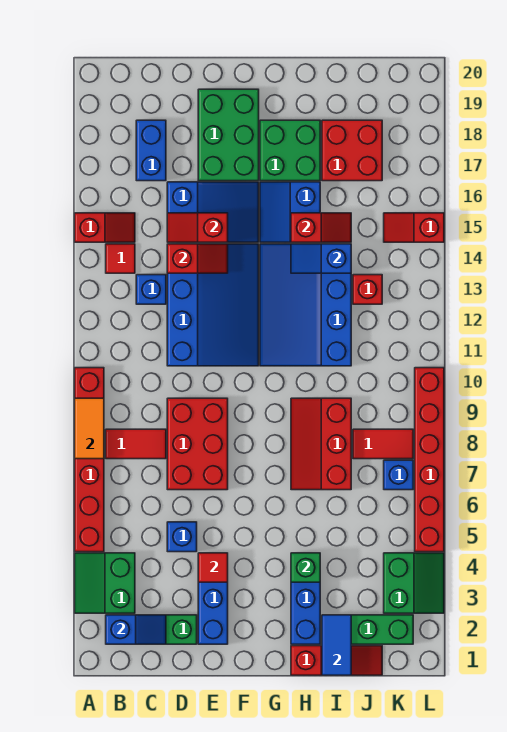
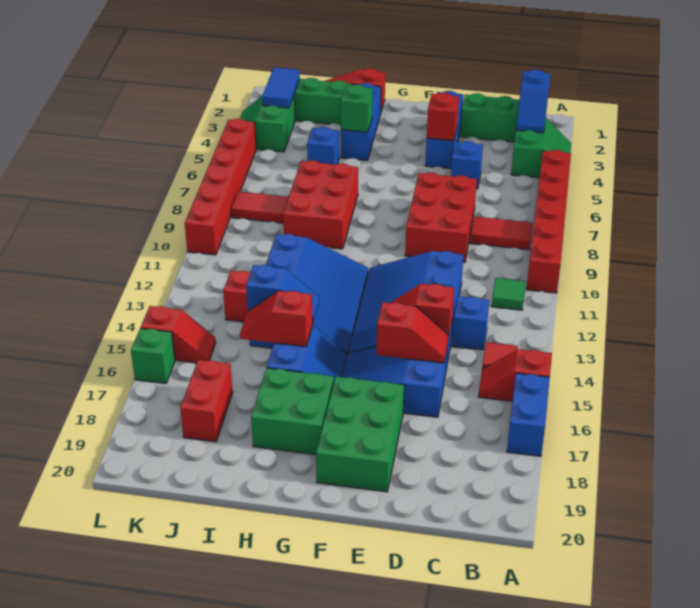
orange tile A8:A9 level 2 -> none
blue slope B2:C2 level 2 top B -> blue slope B2:B3 level 2 top 2
none -> green tile B11 level 1
blue brick C17:C18 level 1 -> blue brick A16:A17 level 1
red tile E4 level 2 -> red brick E4 level 2
red slope H7:I9 level 1 top I -> red brick H7:I9 level 1
blue tile I1:I2 level 2 -> blue tile K2:K3 level 2
red brick I17:J18 level 1 -> red brick J17:J18 level 1
blue brick K7 level 1 -> blue brick I5 level 1
none -> green brick L16 level 1

